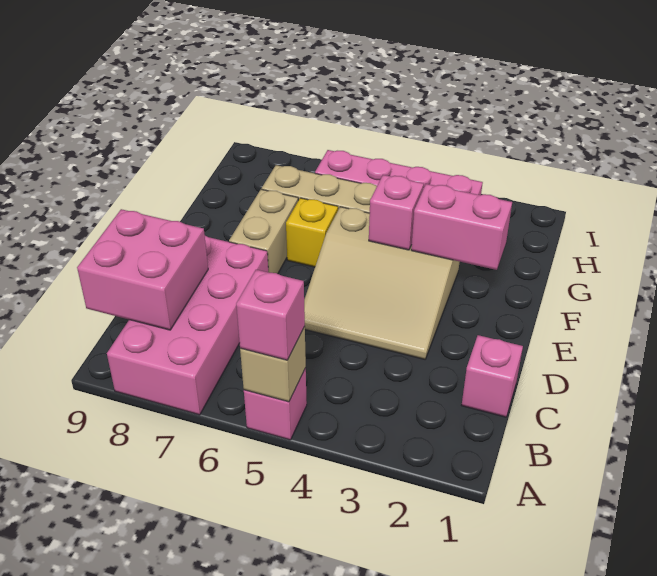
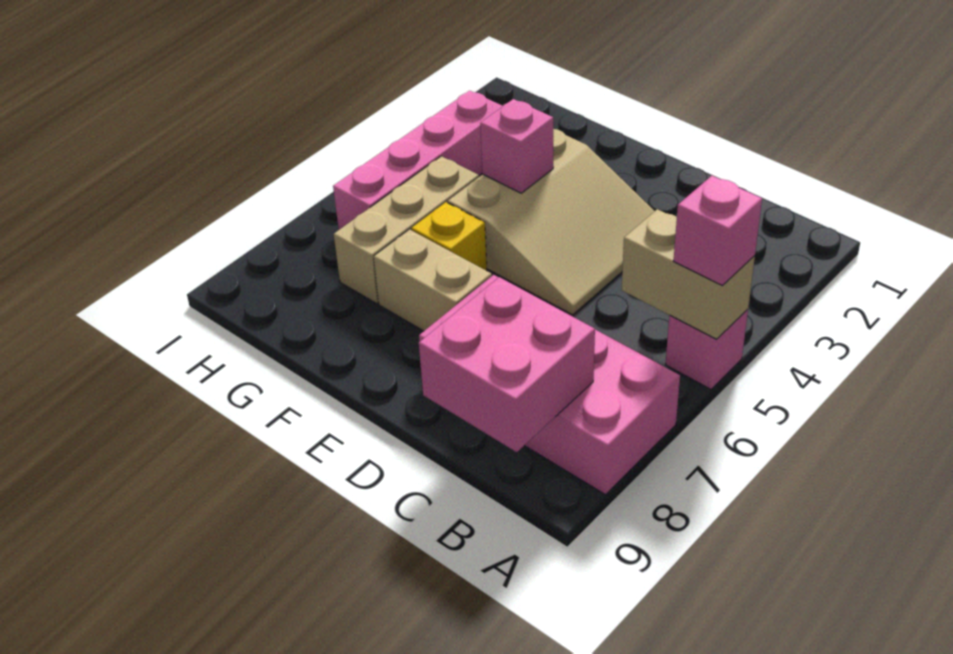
tan brick A5 level 2 -> tan brick A5:B5 level 2
pink brick C1 level 1 -> none
pink brick F2:F3 level 2 -> none

